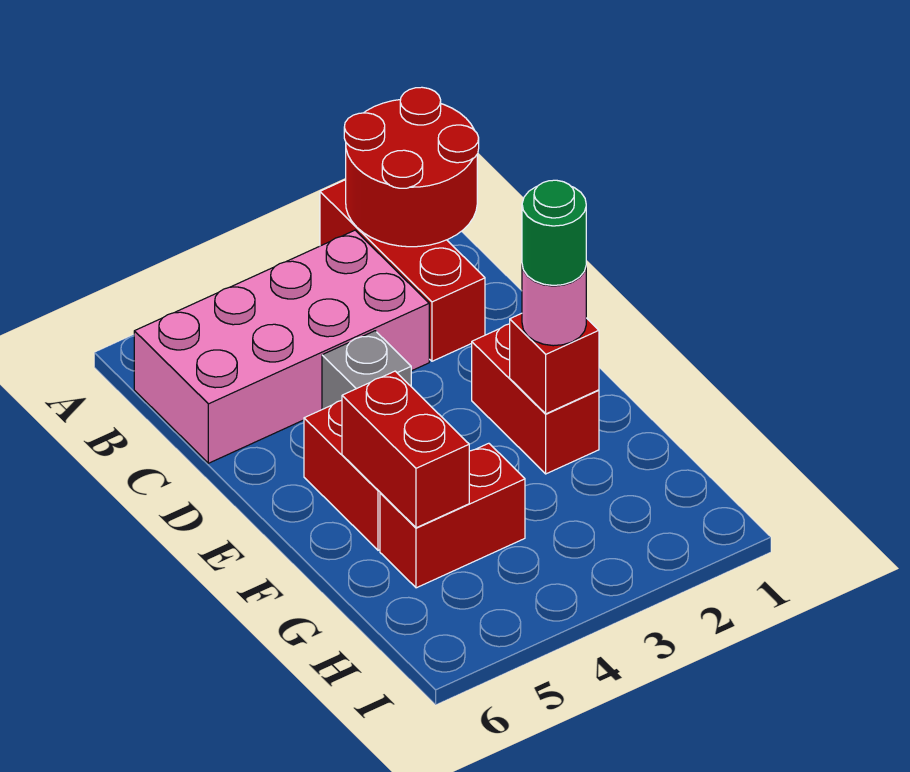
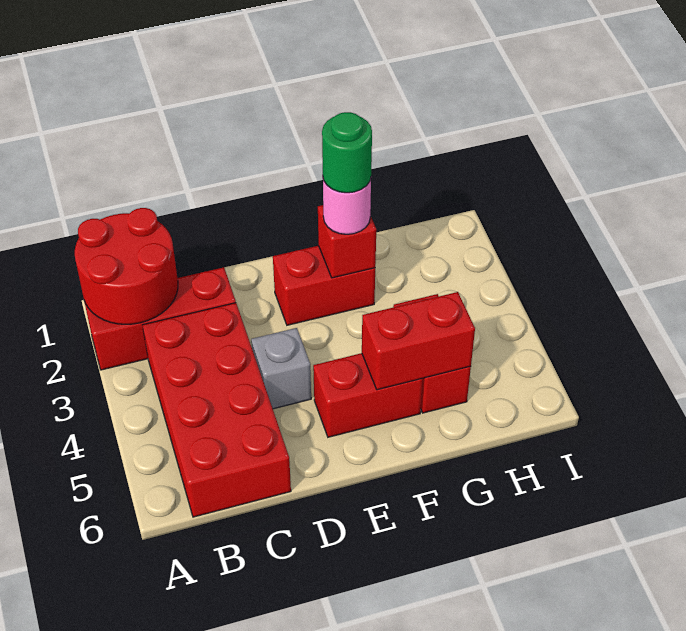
pink brick B3:C6 level 1 -> red brick B3:C6 level 1

